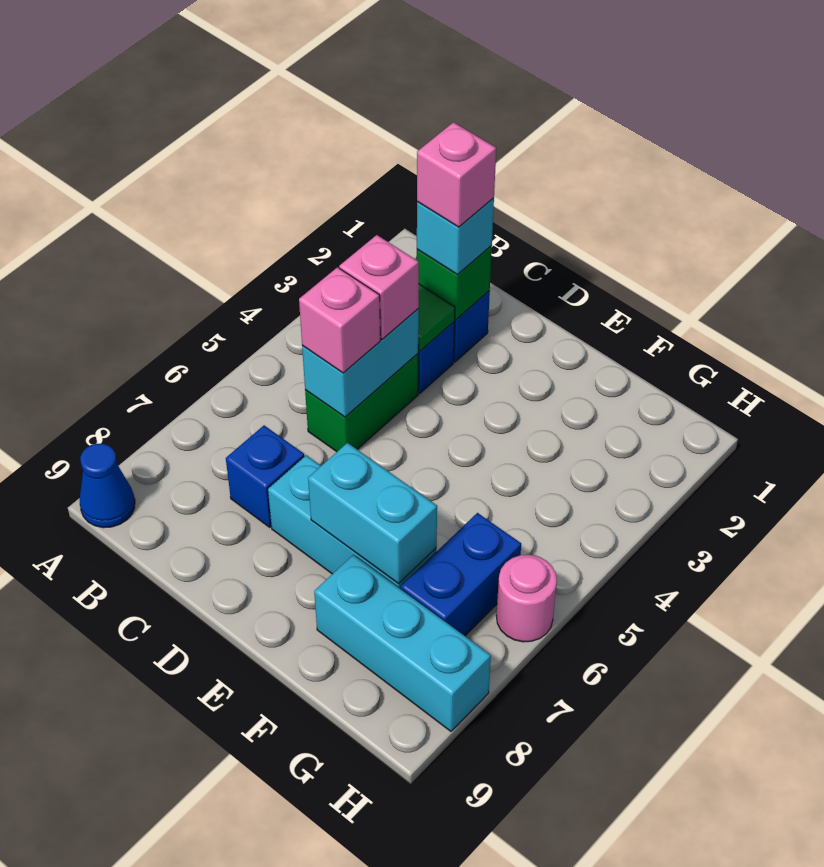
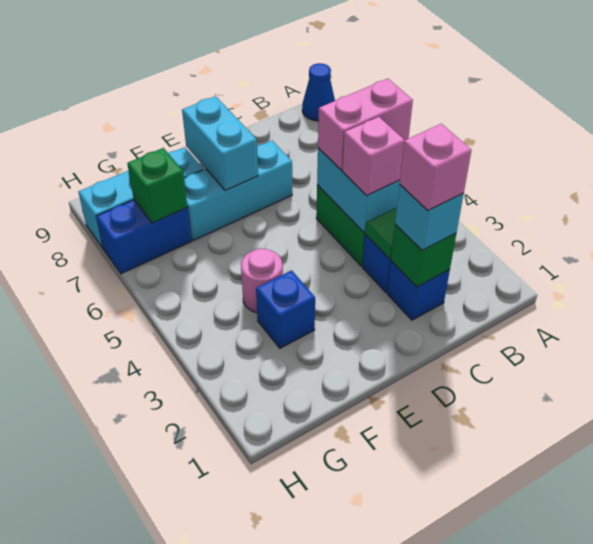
pink brick C5 level 3 -> pink brick B5:C5 level 3
blue brick C7 level 1 -> blue brick F3 level 1
cyan brick E7:F7 level 2 -> cyan brick E7:E8 level 2
blue brick G6:G7 level 1 -> blue brick G7:H7 level 1
none -> green brick G7 level 2
pink round brick H6 level 1 -> pink round brick F4 level 1

